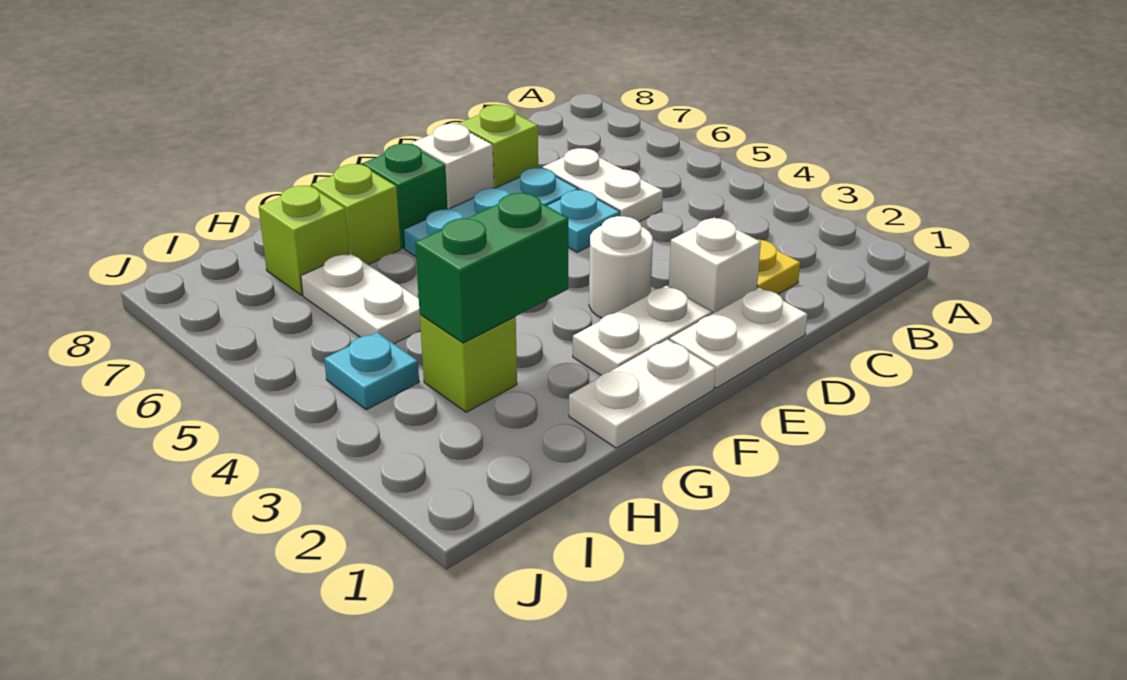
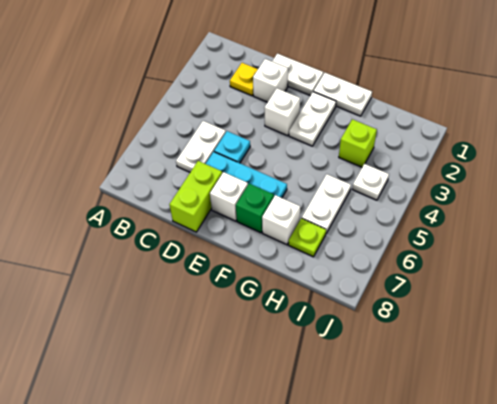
lime brick D7 level 1 -> lime brick D7:D8 level 1
white plate E2:F2 level 1 -> white plate F2:F3 level 1
white round brick E3 level 1 -> white brick E3 level 1
green brick G3:H3 level 2 -> none
lime brick G7 level 1 -> white brick G7 level 1
lime brick H7 level 1 -> lime plate H7 level 1
cyan plate I4 level 1 -> white plate I4 level 1

